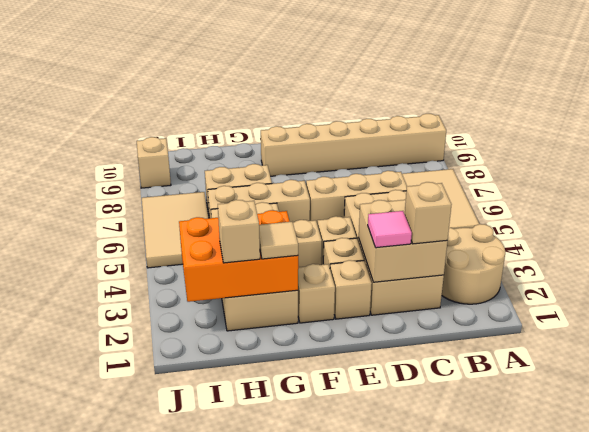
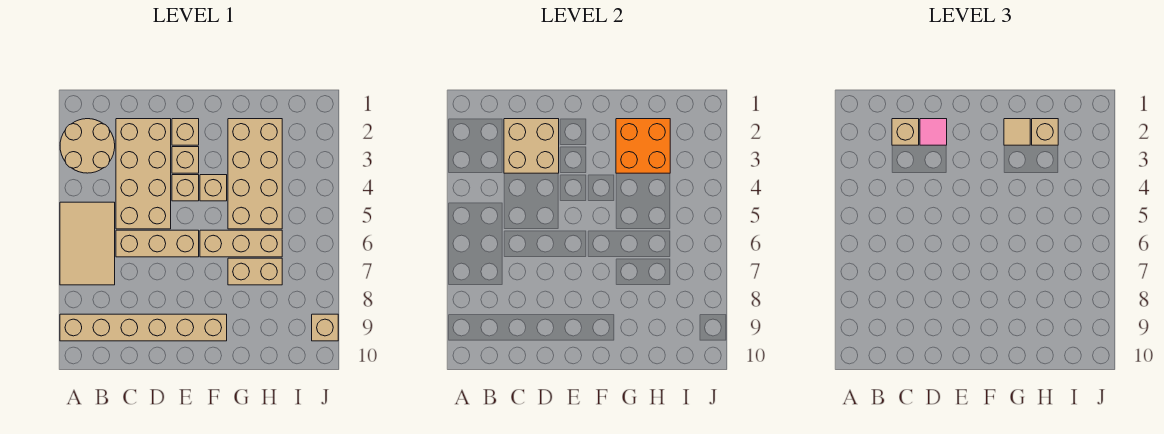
tan brick F2 level 1 -> none
orange brick G2:I3 level 2 -> orange brick G2:H3 level 2
tan tile I5:J7 level 1 -> none

